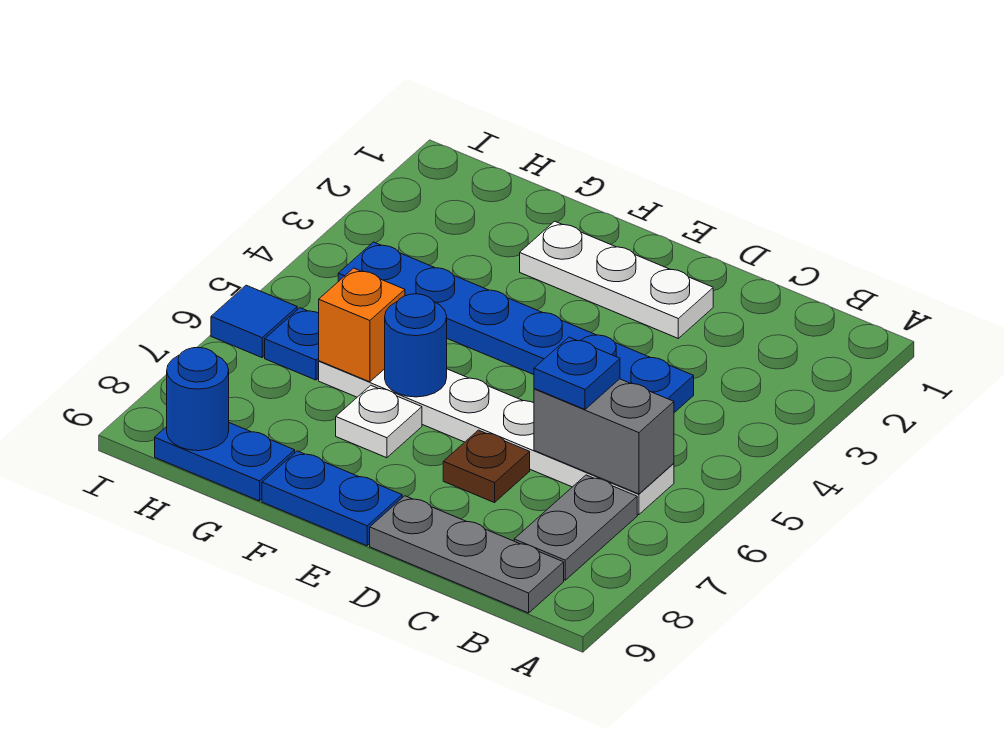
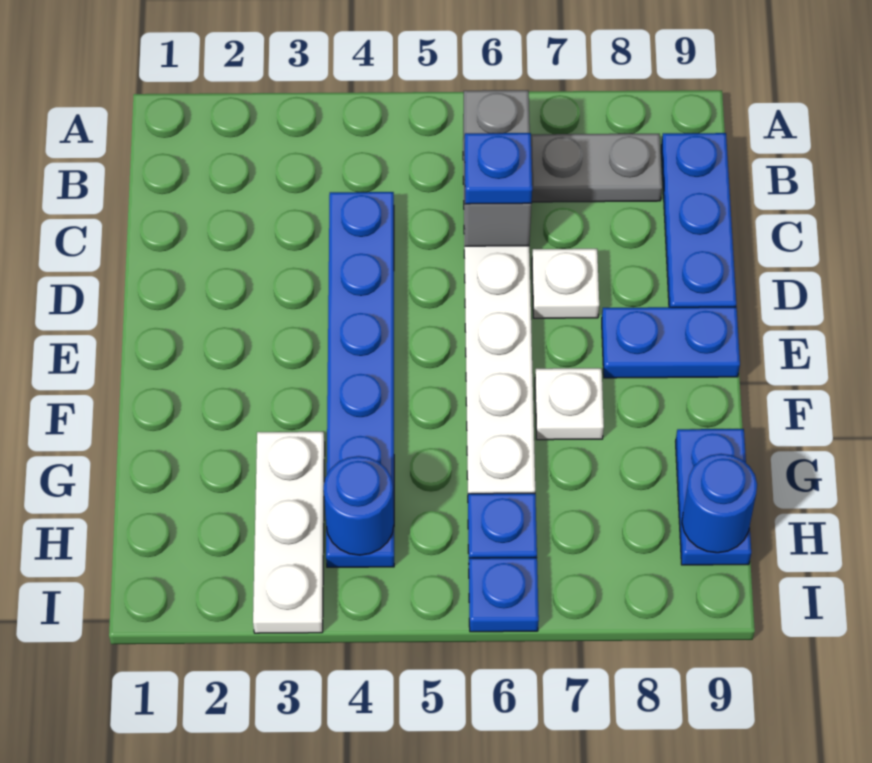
grey plate B9:D9 level 1 -> blue plate B9:D9 level 1
white plate D2:F2 level 1 -> white plate G3:I3 level 1
brown plate D7 level 1 -> white plate D7 level 1
blue plate E9:F9 level 1 -> blue plate E8:E9 level 1
blue round brick F6 level 2 -> blue round brick H4 level 2
orange brick G6 level 2 -> none
blue tile I6 level 1 -> blue plate I6 level 1

